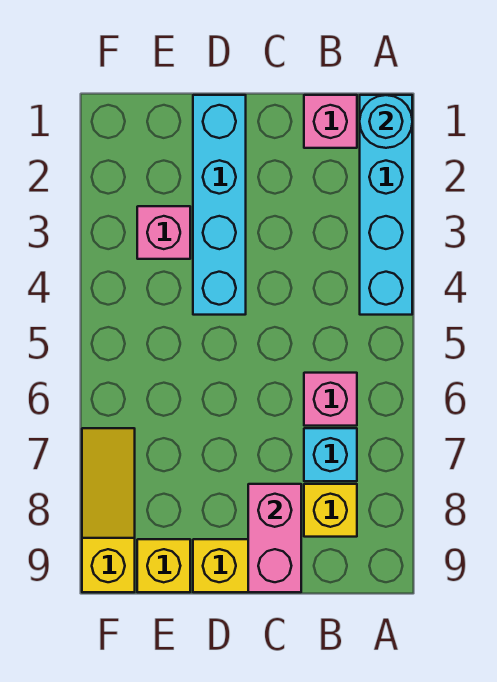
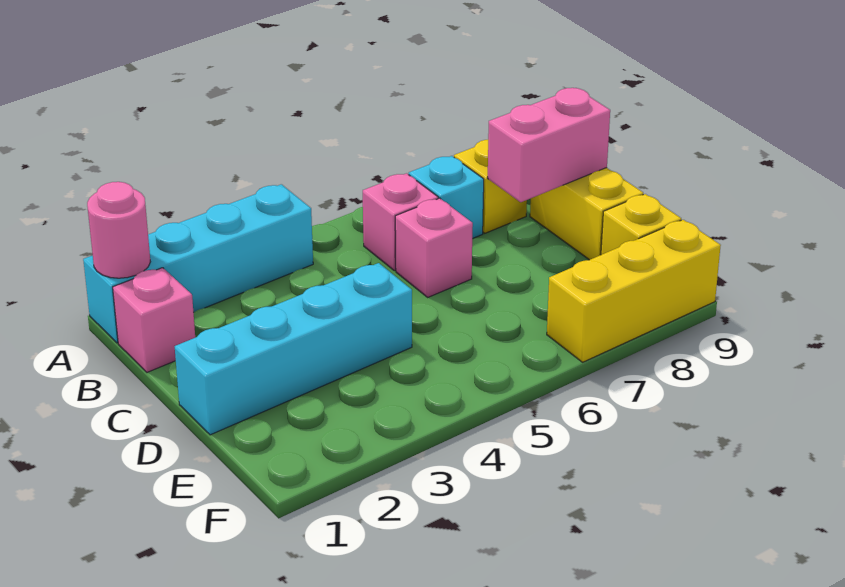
cyan round brick A1 level 2 -> pink round brick A1 level 2
pink brick E3 level 1 -> pink brick C6 level 1
yellow slope F7:F9 level 1 top 9 -> yellow brick F7:F9 level 1

